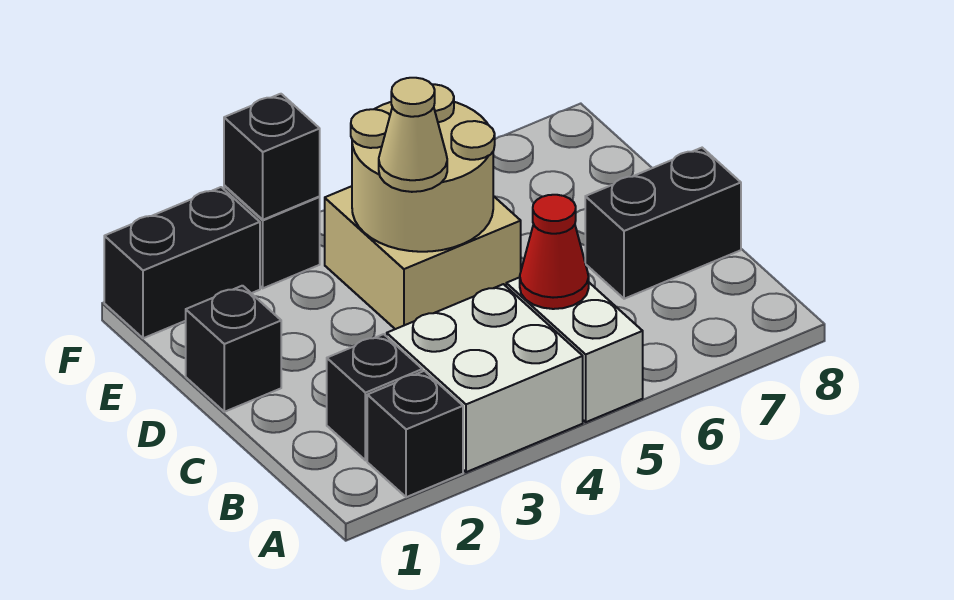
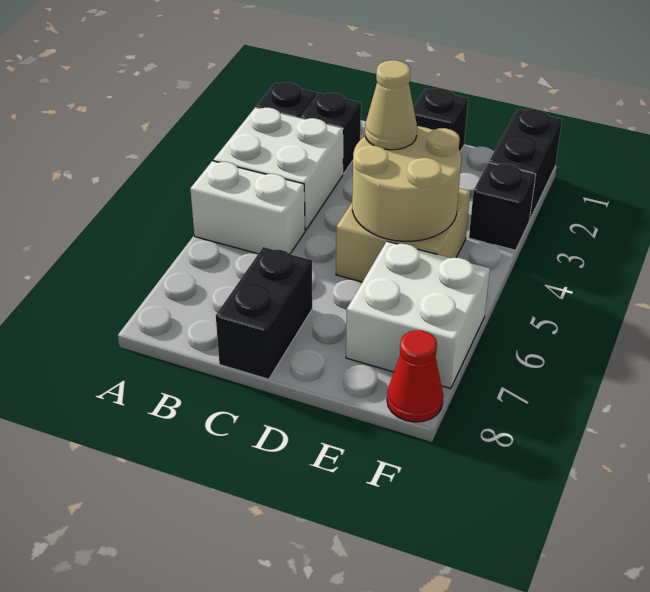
red cone B5 level 2 -> red cone F8 level 1
none -> white brick E6:F7 level 1
black brick F3 level 2 -> none

